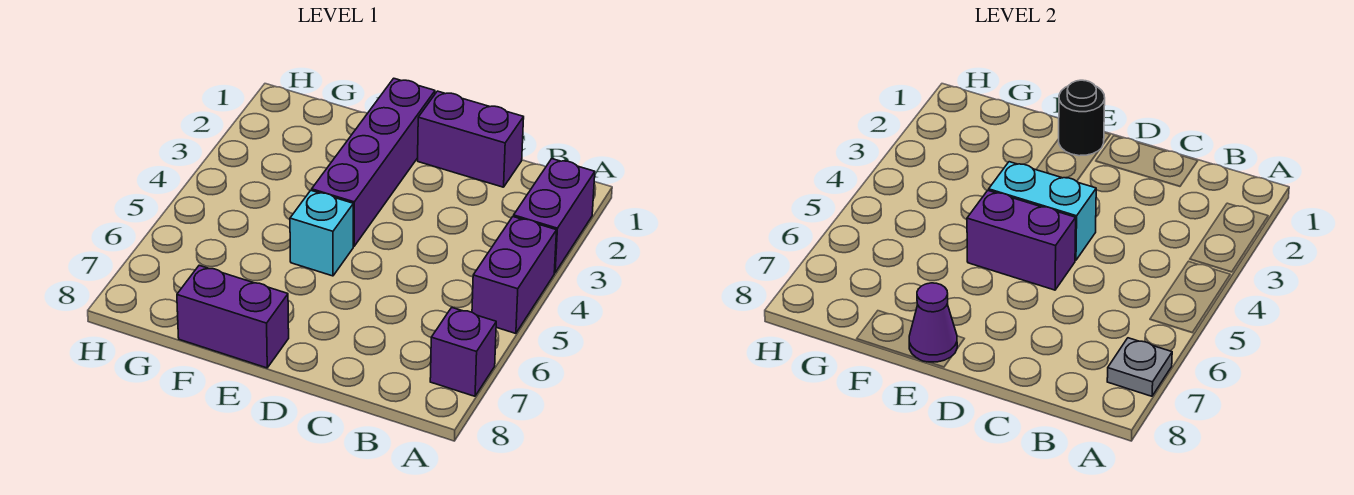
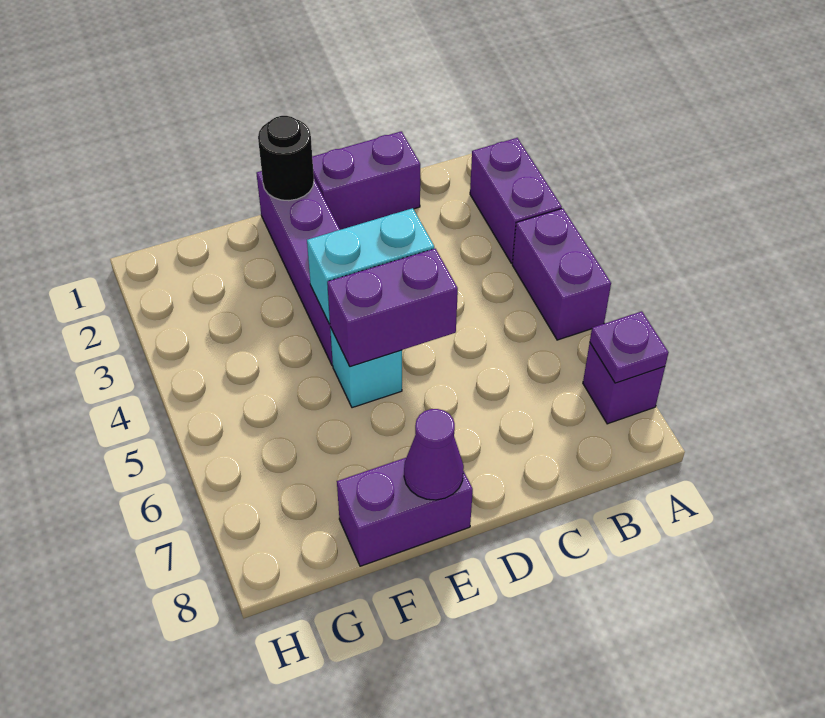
grey plate A7 level 2 -> purple plate A7 level 2

